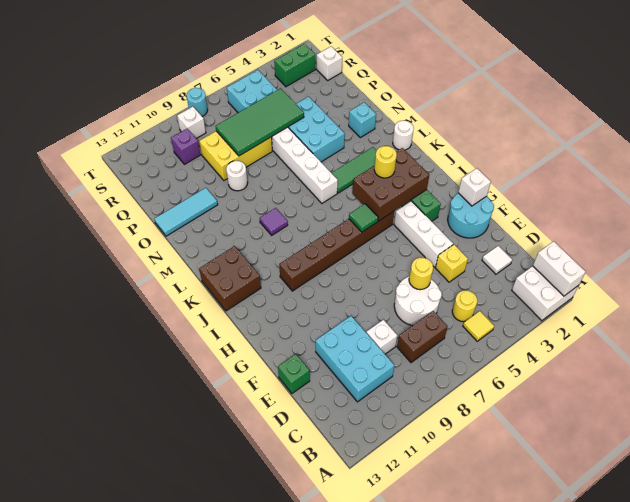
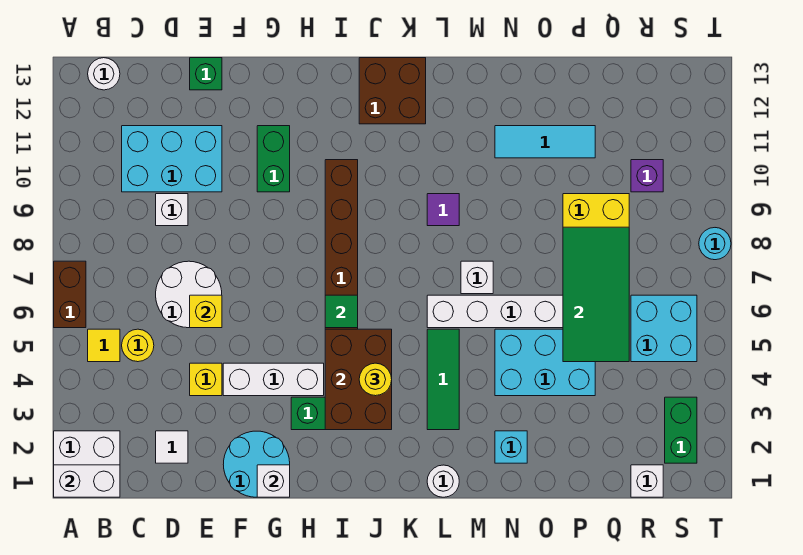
brown brick C7:C8 level 1 -> brown brick A6:A7 level 1
yellow round brick E6 level 2 -> yellow brick E6 level 2
none -> green brick G10:G11 level 1
white round brick O9 level 1 -> white round brick B13 level 1
cyan tile O11:O13 level 1 -> cyan tile N11:P11 level 1
white brick S9 level 1 -> white brick M7 level 1

